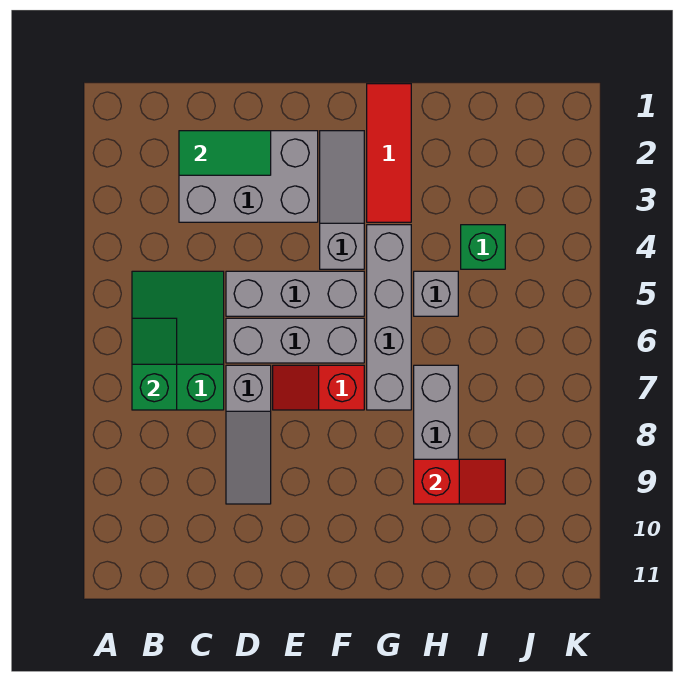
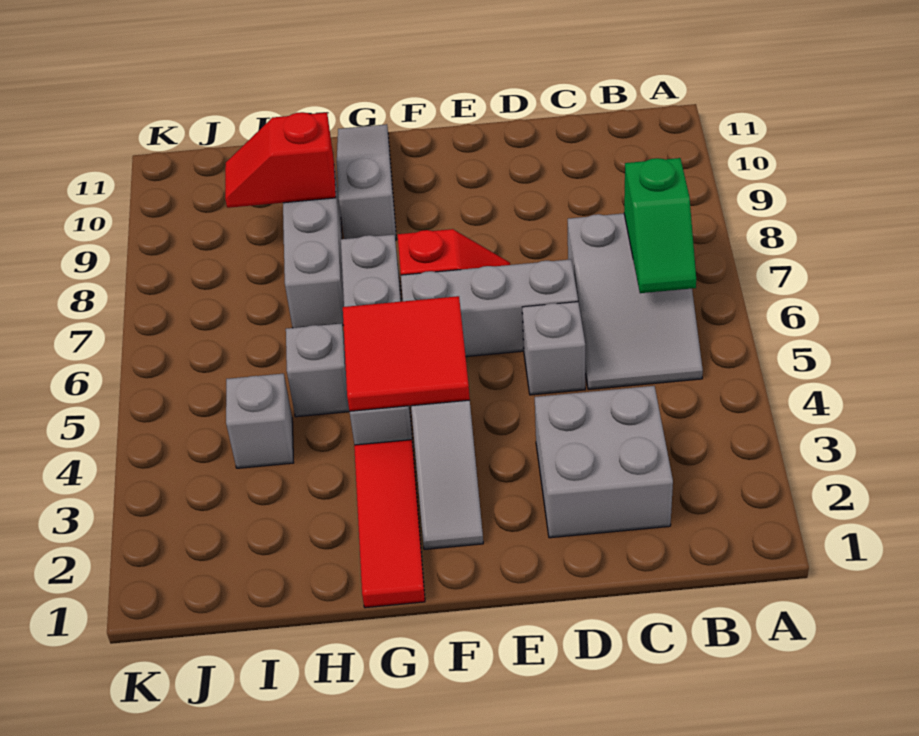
green slope B5:C7 level 1 top 7 -> grey slope B5:C7 level 1 top 7
grey brick C2:E3 level 1 -> grey brick C2:D3 level 1
green tile C2:D2 level 2 -> none
grey brick D5:F5 level 1 -> grey brick D5 level 1
grey slope D7:D9 level 1 top 7 -> grey slope G9:G11 level 1 top 9
none -> red tile F4:G5 level 2
green brick I4 level 1 -> grey brick I4 level 1

